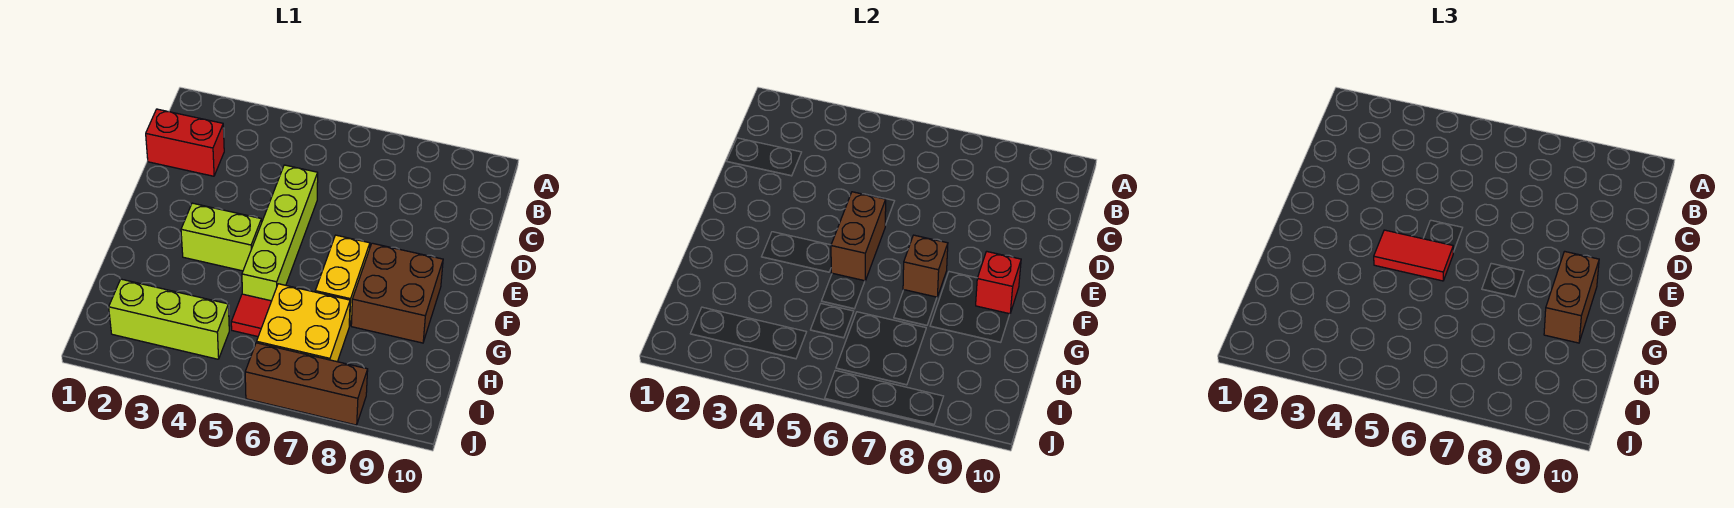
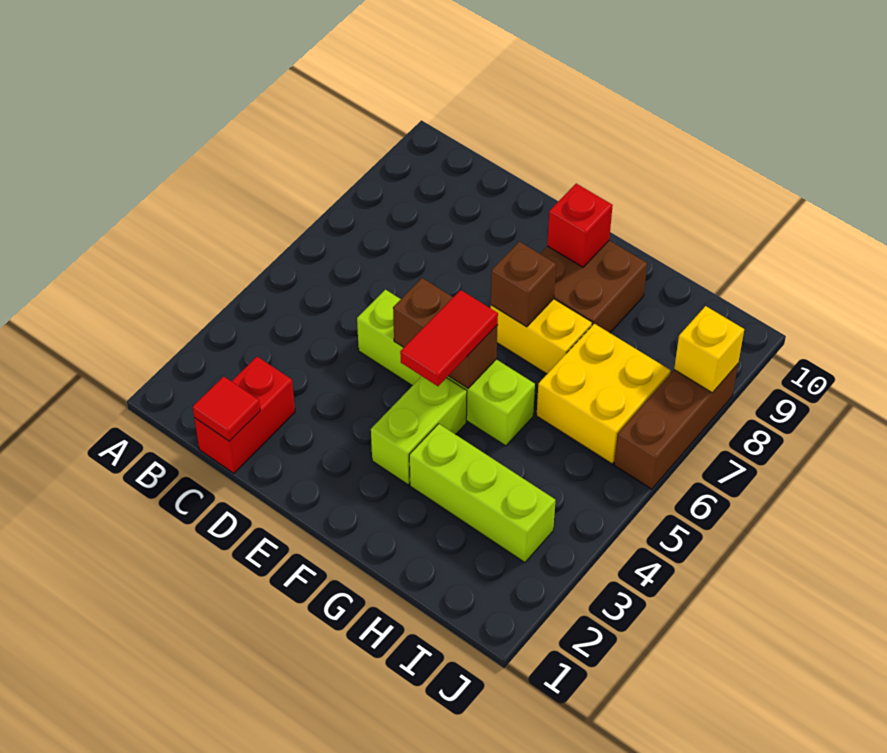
brown brick F9:G9 level 3 -> none
red tile H5 level 1 -> red tile C1 level 2
lime brick I2:I4 level 1 -> lime brick G3:I3 level 1
none -> yellow brick J8 level 2

